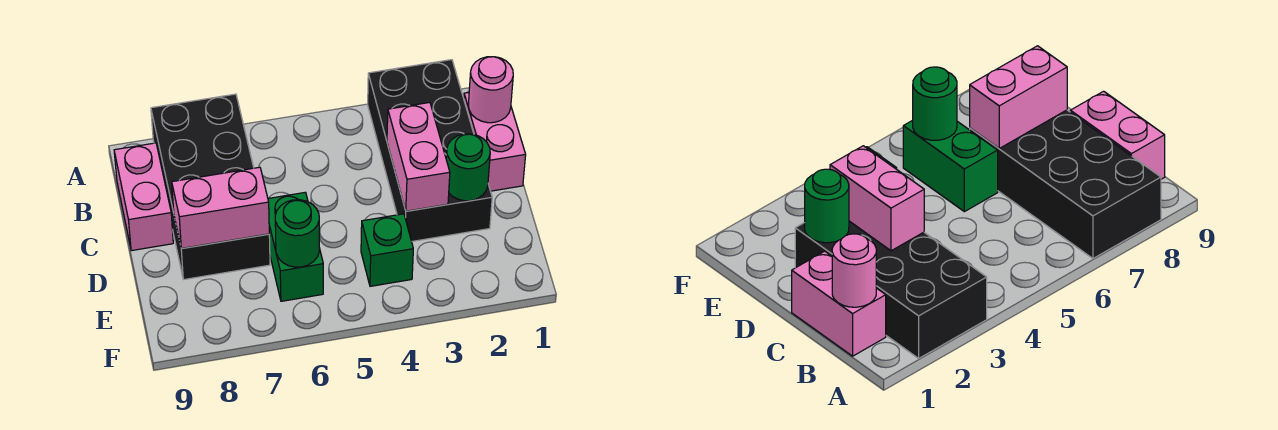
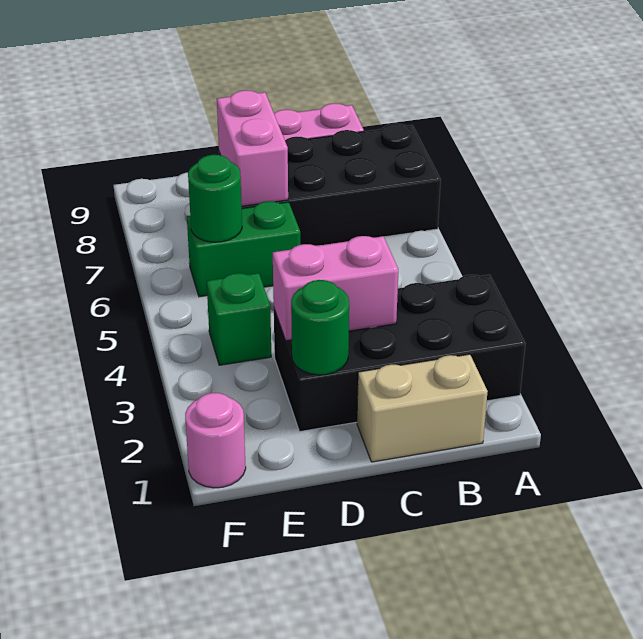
pink brick B1:C1 level 1 -> tan brick B1:C1 level 1
pink round brick B1 level 2 -> pink round brick F1 level 1

